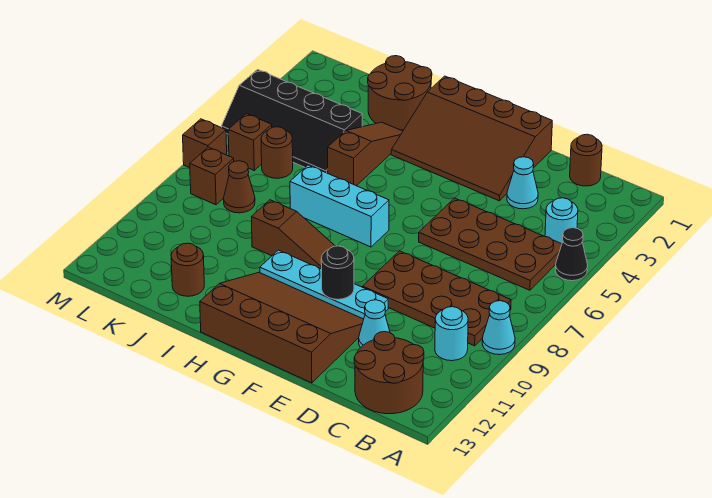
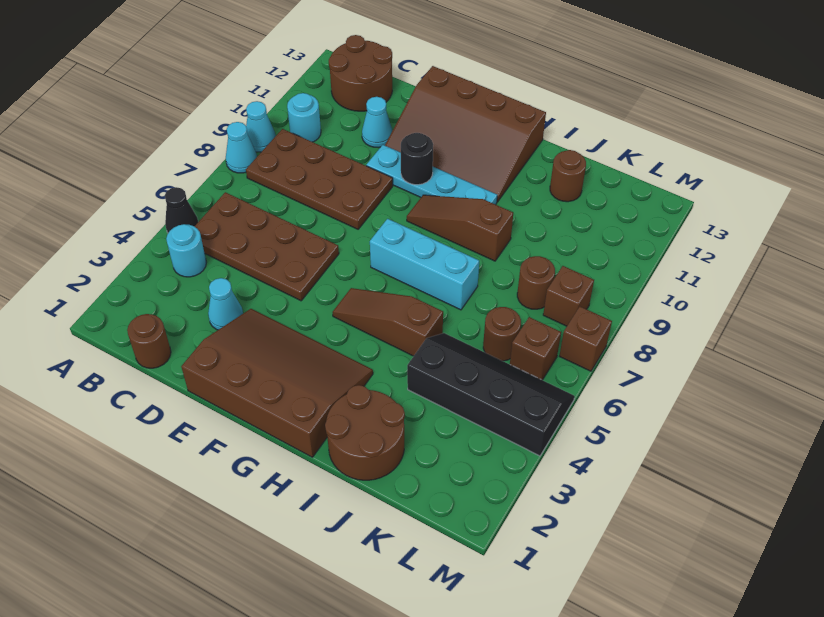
none -> cyan cone A8 level 1
brown slope I3:I5 level 1 top 5 -> brown slope G5:I5 level 1 top I
brown cone K8 level 1 -> brown round brick K8 level 1

